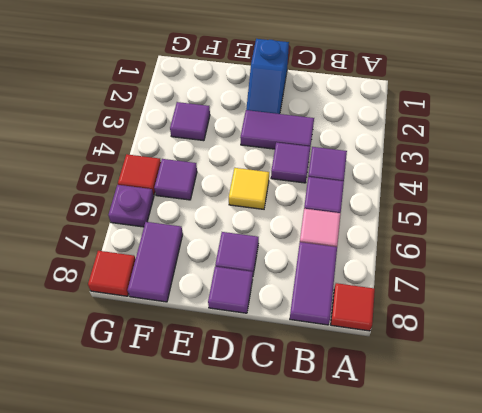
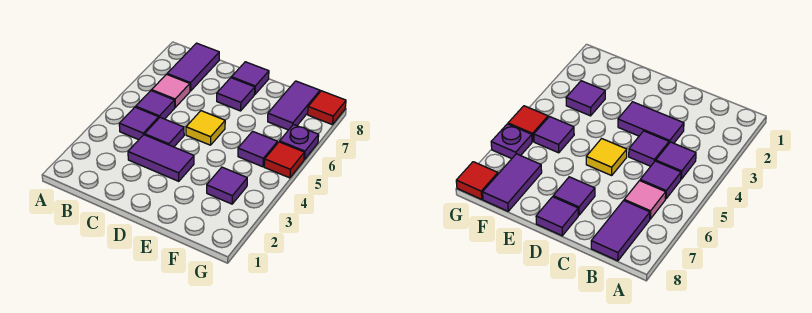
red tile A8 level 1 -> none
blue slope D1:D2 level 1 top 1 -> none

